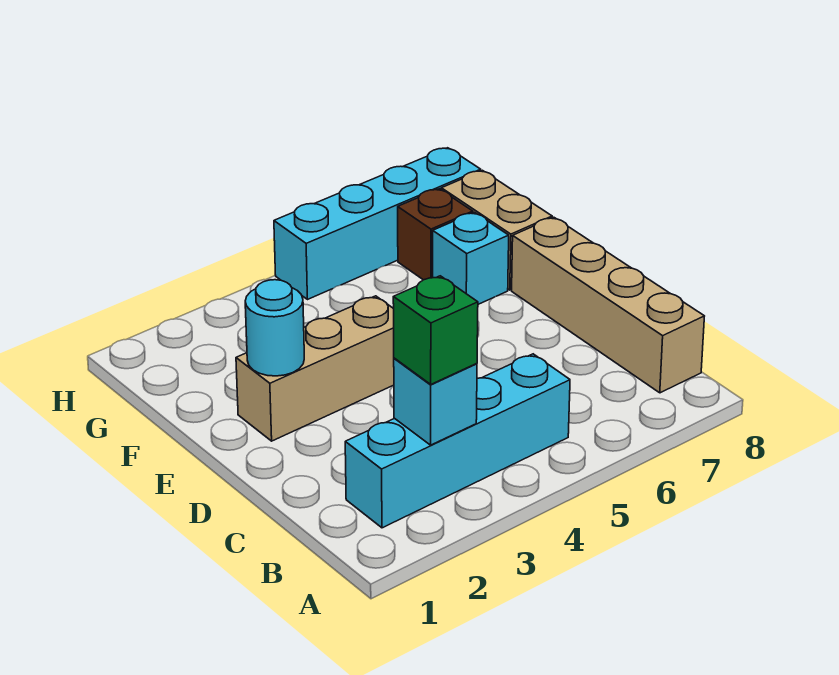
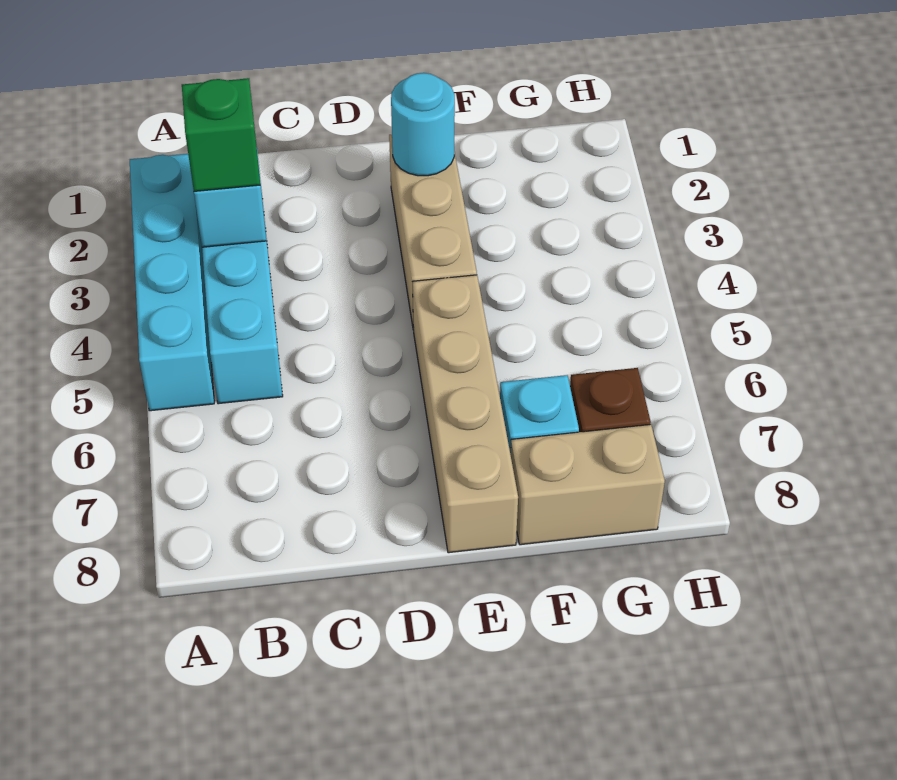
tan brick B8:E8 level 1 -> tan brick E5:E8 level 1
cyan brick H5:H8 level 1 -> cyan brick A2:A5 level 1

